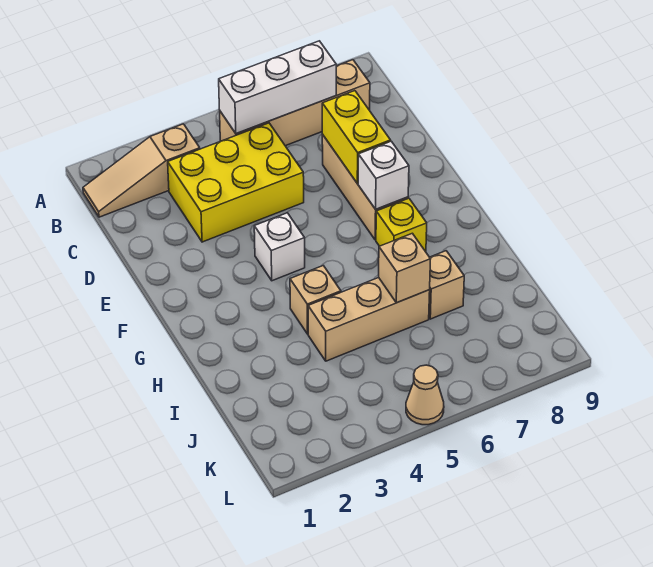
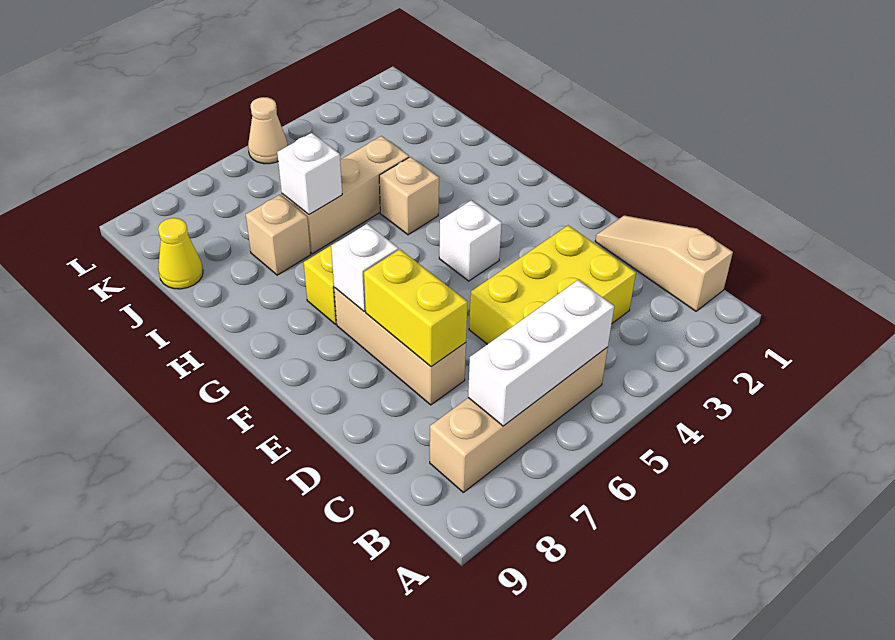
tan slope B1:B3 level 1 top 3 -> tan slope B1:D1 level 1 top B
tan brick I6 level 2 -> white brick I6 level 2
none -> yellow cone J9 level 1

